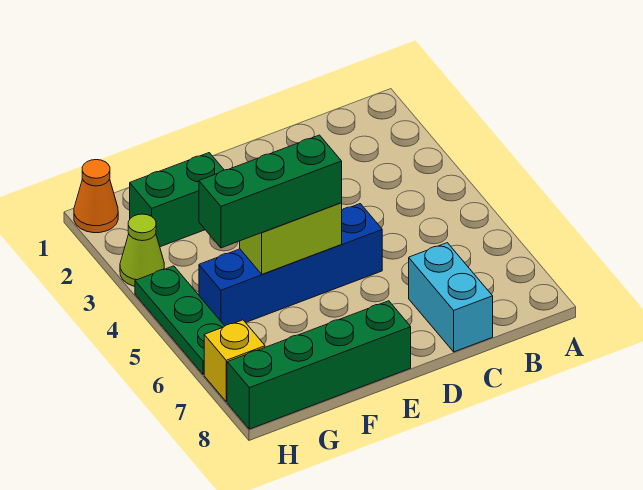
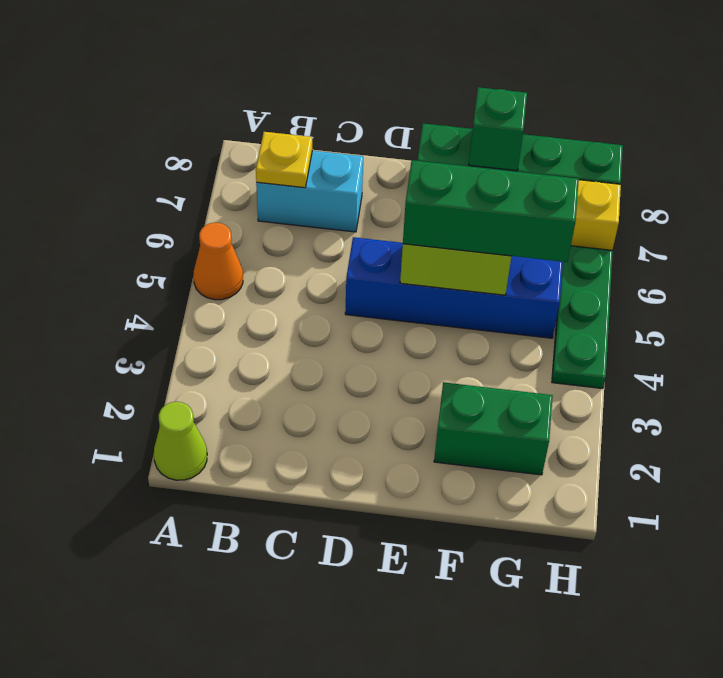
none -> yellow plate B7 level 2
cyan brick C7:C8 level 1 -> cyan brick B7:C7 level 1
none -> green brick F8 level 2
orange cone H1 level 1 -> orange cone A5 level 1
lime cone H3 level 1 -> lime cone A1 level 1

